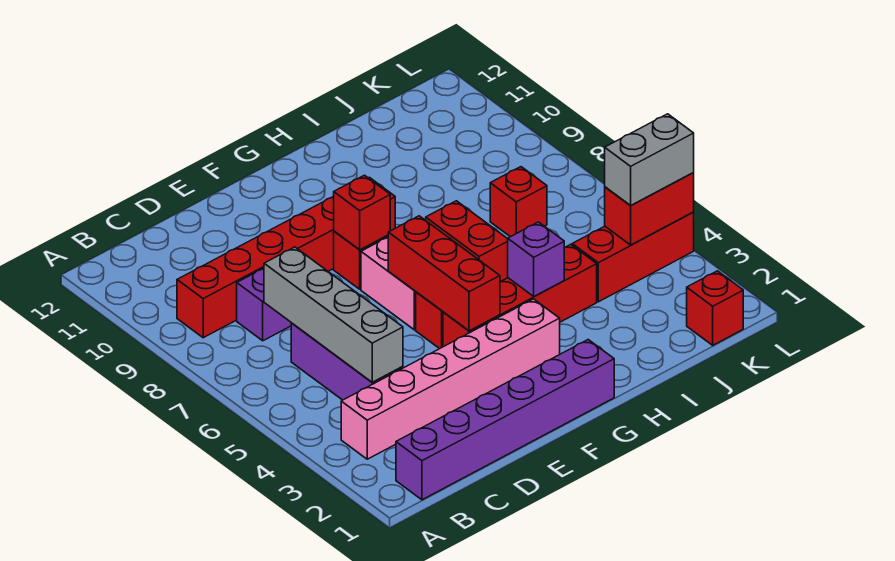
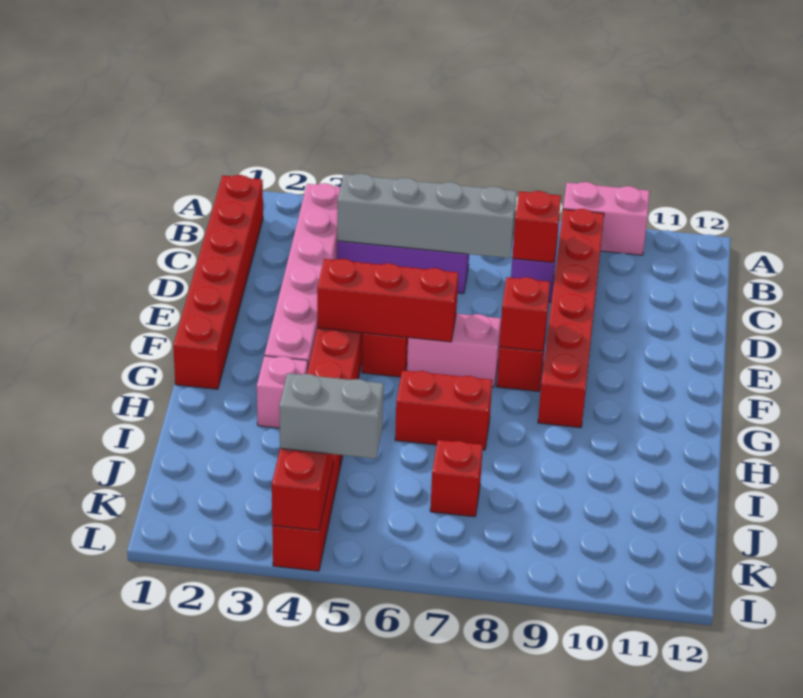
none -> pink brick A9:A10 level 1
purple brick B1:G1 level 1 -> red brick B1:G1 level 1
none -> pink brick H3 level 1
purple brick H4 level 2 -> none
red brick K1 level 1 -> red brick C8 level 2
grey brick K4:L4 level 3 -> grey brick K4:K5 level 3

